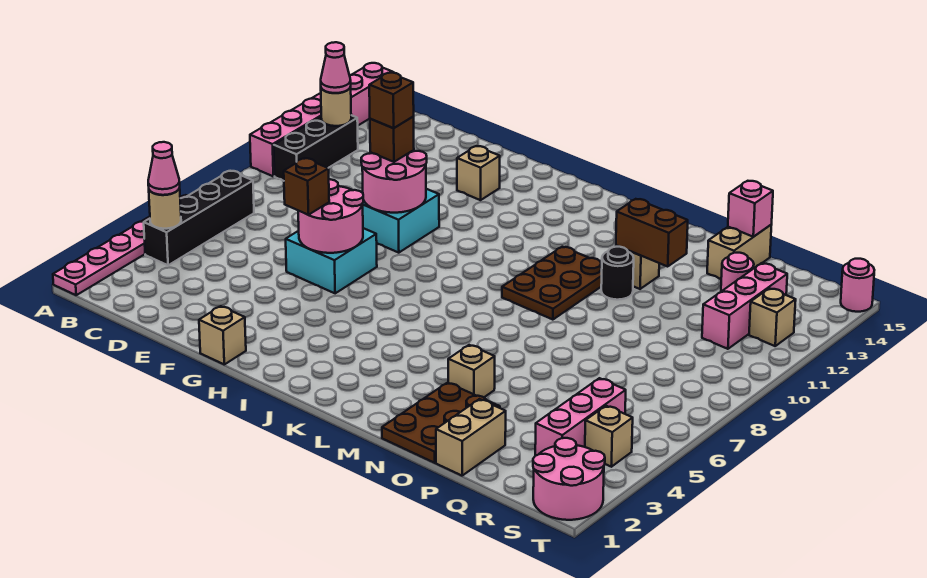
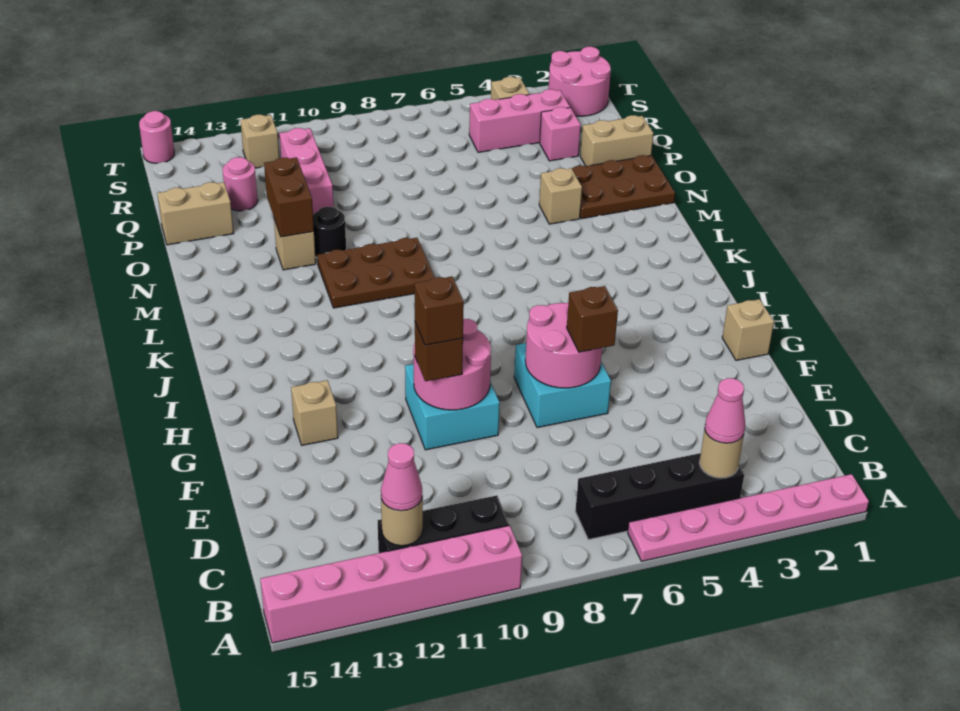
pink brick P15 level 2 -> pink brick Q3 level 1
pink brick R11:R13 level 1 -> pink brick P11:R11 level 1

